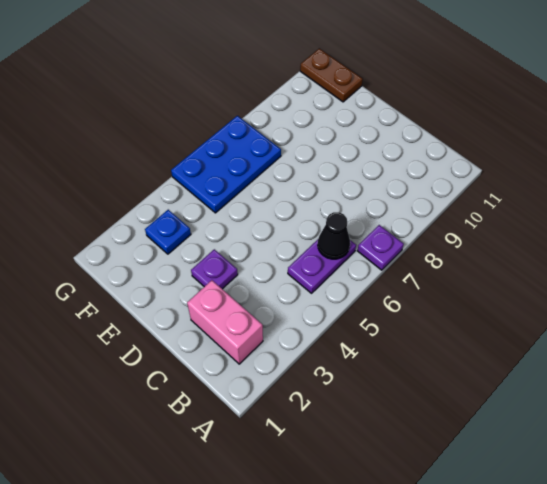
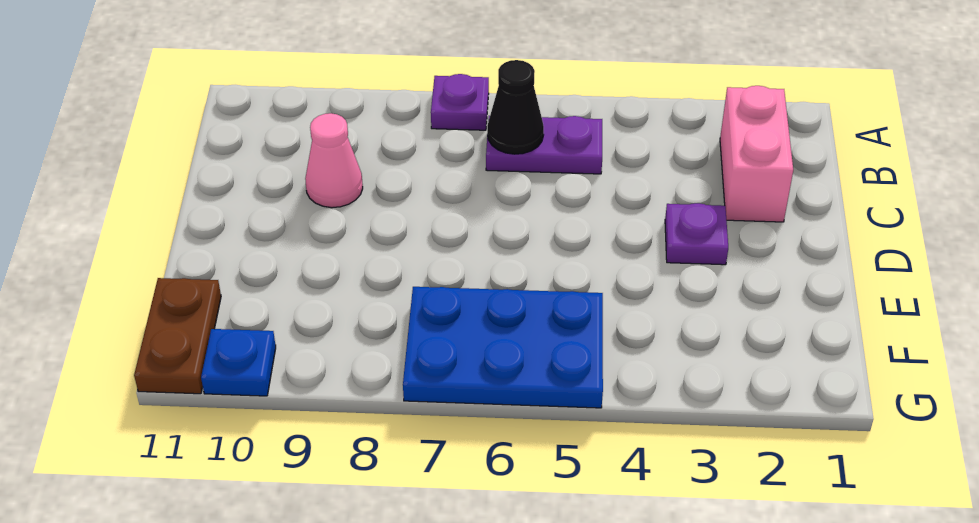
none -> pink cone C9 level 1
blue plate F3 level 1 -> blue plate G10 level 1

